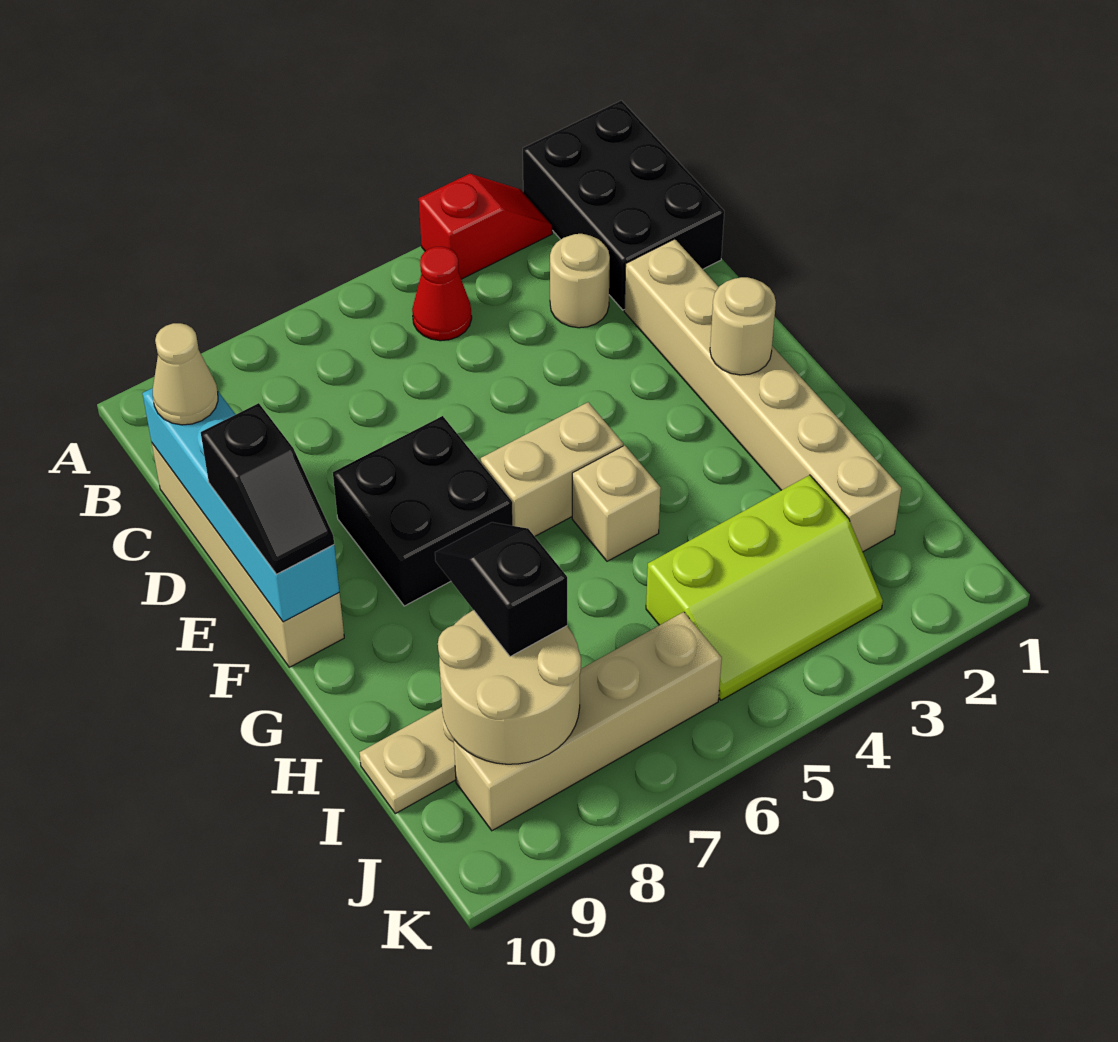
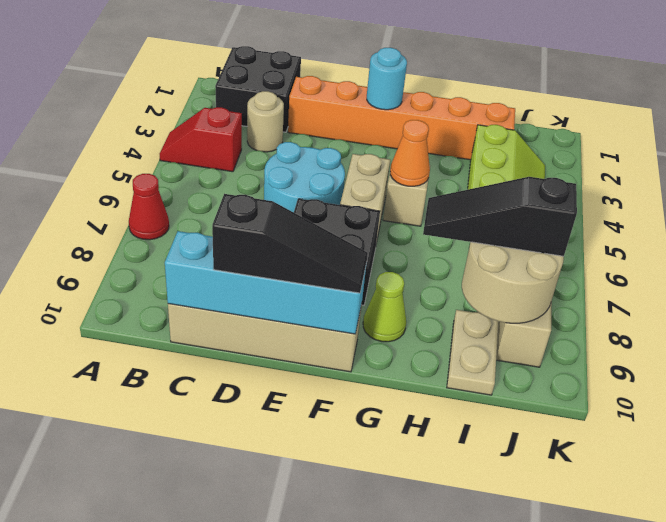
black brick A1:C2 level 1 -> black brick B1:C2 level 1
red slope A3:A4 level 1 top 4 -> red slope A4:B4 level 1 top B
red cone B5 level 1 -> red cone A7 level 1
tan cone C10 level 3 -> none
tan brick D2:I2 level 1 -> orange brick D2:I2 level 1
none -> cyan round brick D5:E6 level 1
black slope E10:F10 level 3 top E -> black slope D10:F10 level 3 top D
tan round brick F2 level 2 -> cyan round brick F2 level 2
none -> orange cone G5 level 2
none -> lime cone G9 level 1
black slope H8:I8 level 3 top I -> black slope H8:J8 level 3 top J

